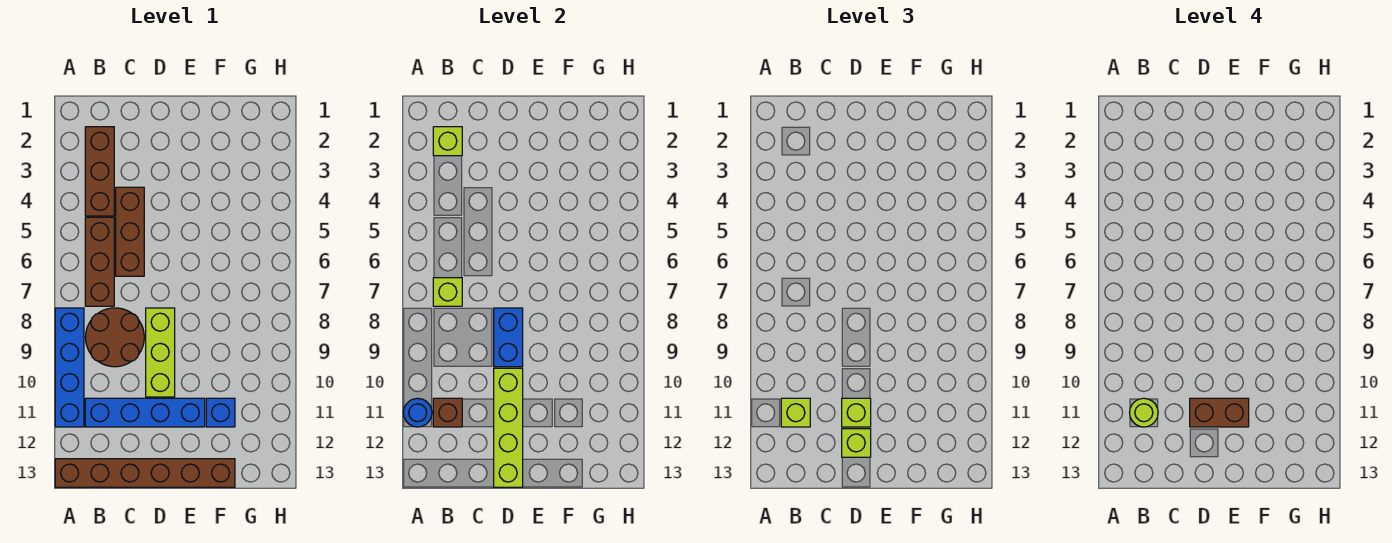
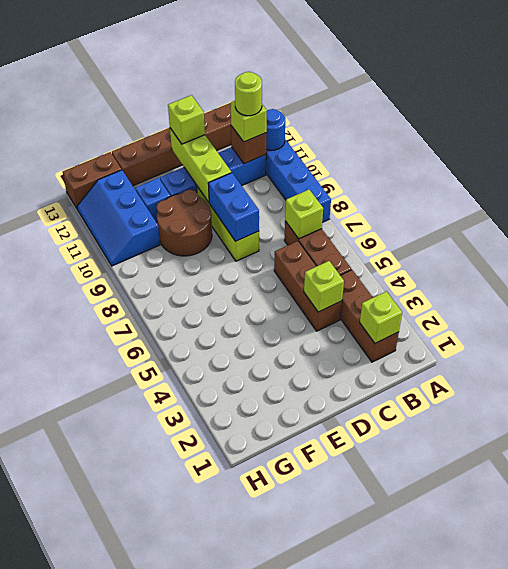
brown round brick B8:C9 level 1 -> brown round brick E9:F10 level 1
lime brick D10:D13 level 2 -> lime brick D10:D12 level 2
lime brick D11 level 3 -> lime brick C4 level 2
brown brick D11:E11 level 4 -> brown brick G13:H13 level 1
none -> blue slope G10:H12 level 1 top G

